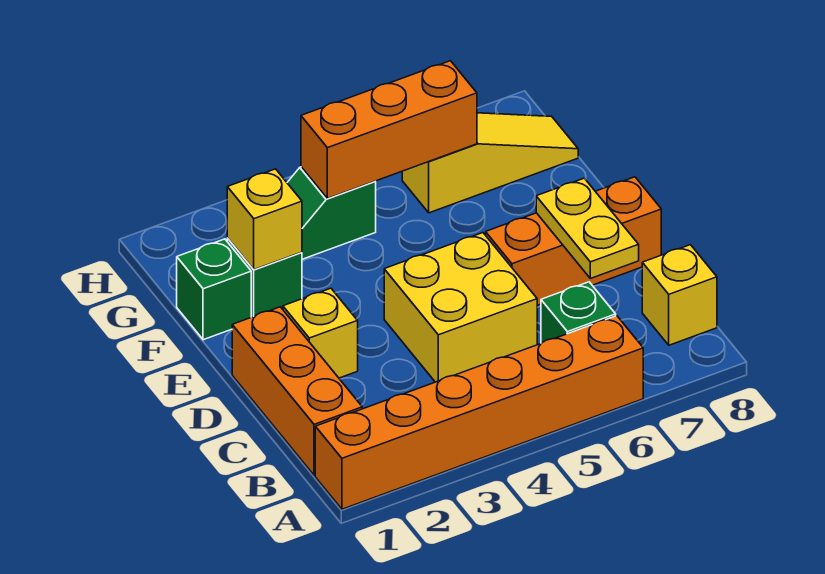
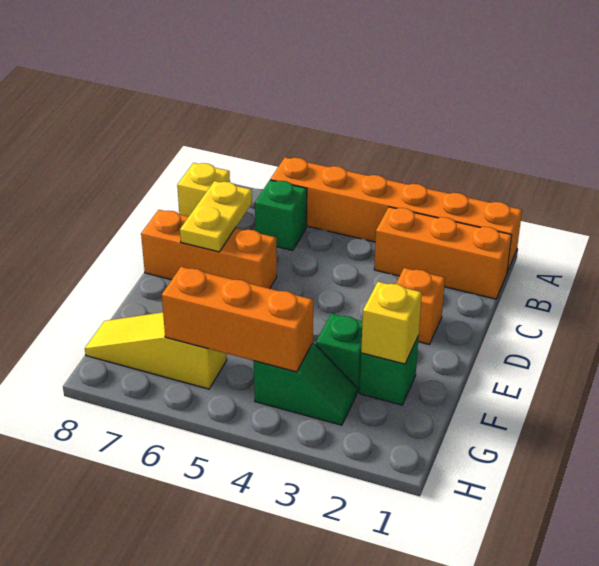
orange brick B1:D1 level 1 -> orange brick B1:B3 level 1
yellow brick C4:D5 level 1 -> none
yellow brick D2 level 1 -> orange brick D2 level 1
green brick F1 level 1 -> green brick F3 level 1

